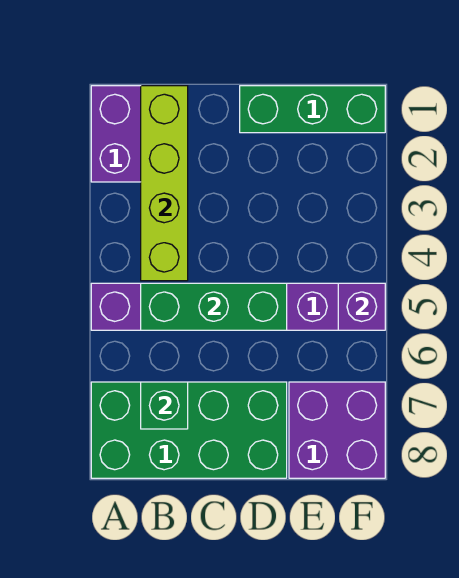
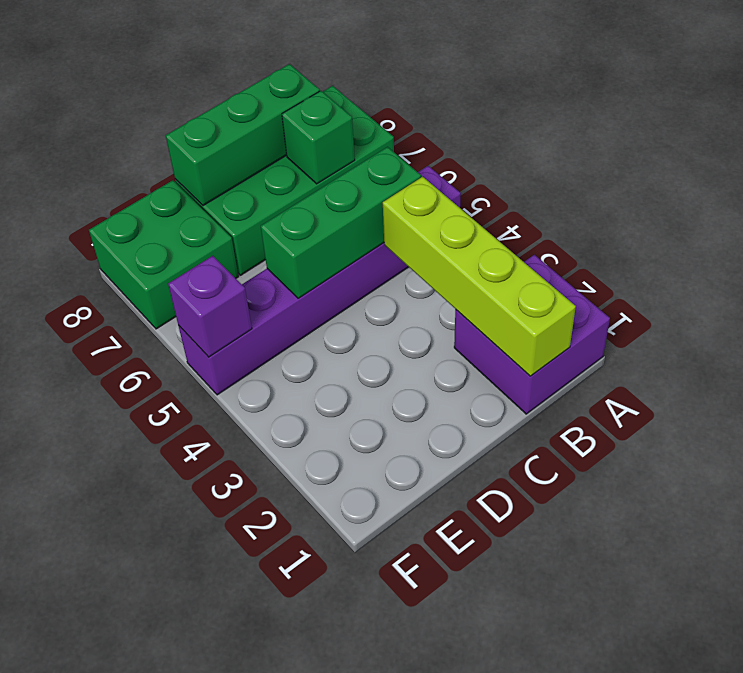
green brick D1:F1 level 1 -> green brick B8:D8 level 2
purple brick E7:F8 level 1 -> green brick E7:F8 level 1

